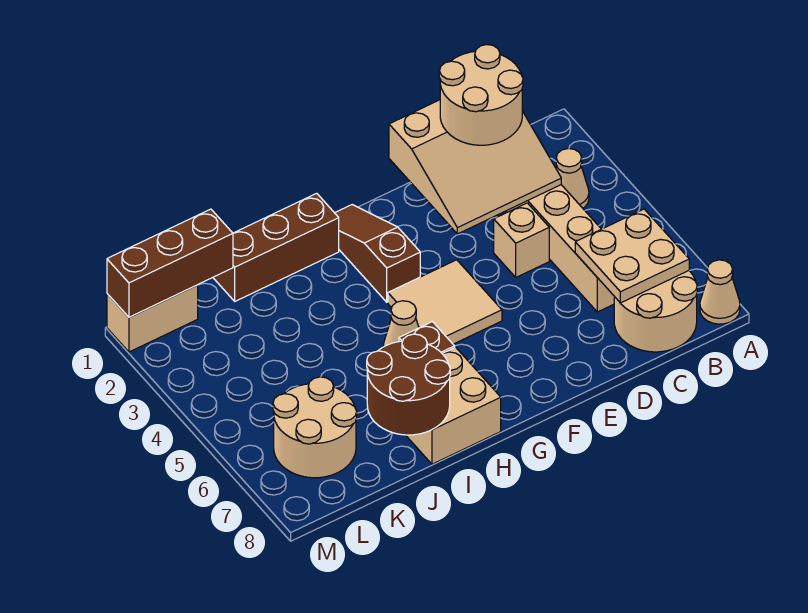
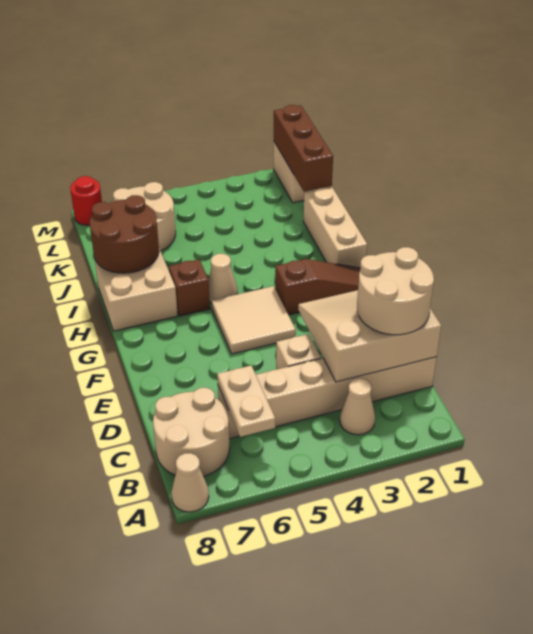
tan plate B6:C7 level 2 -> tan plate B6:C6 level 2
tan slope C1:E3 level 2 top 1 -> tan slope C1:E3 level 2 top C
brown brick H1:J1 level 1 -> tan brick H1:J1 level 1
none -> red round brick M8 level 1

